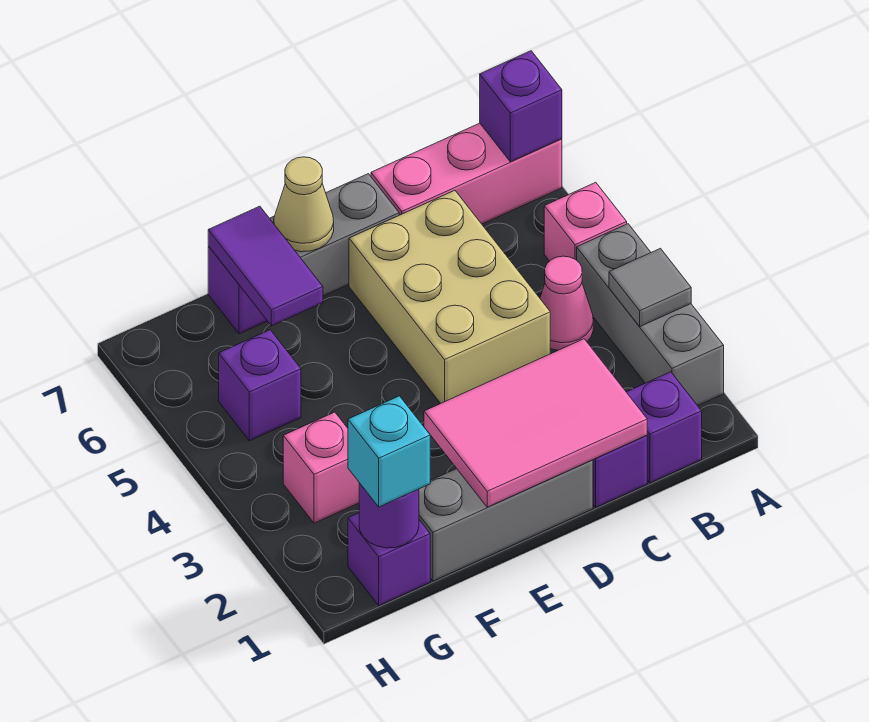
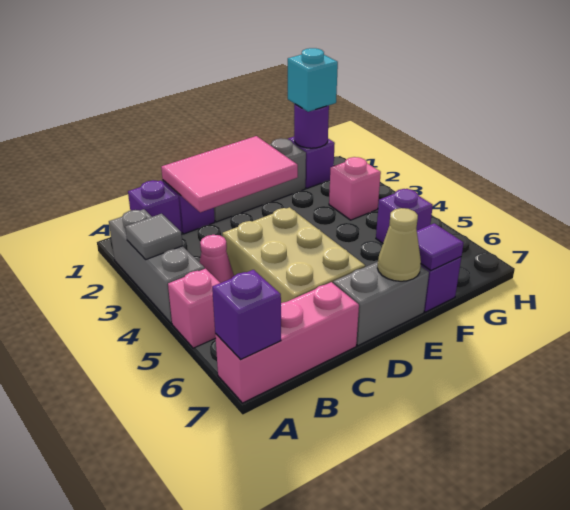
purple tile F6:F7 level 2 -> purple tile F7 level 2

